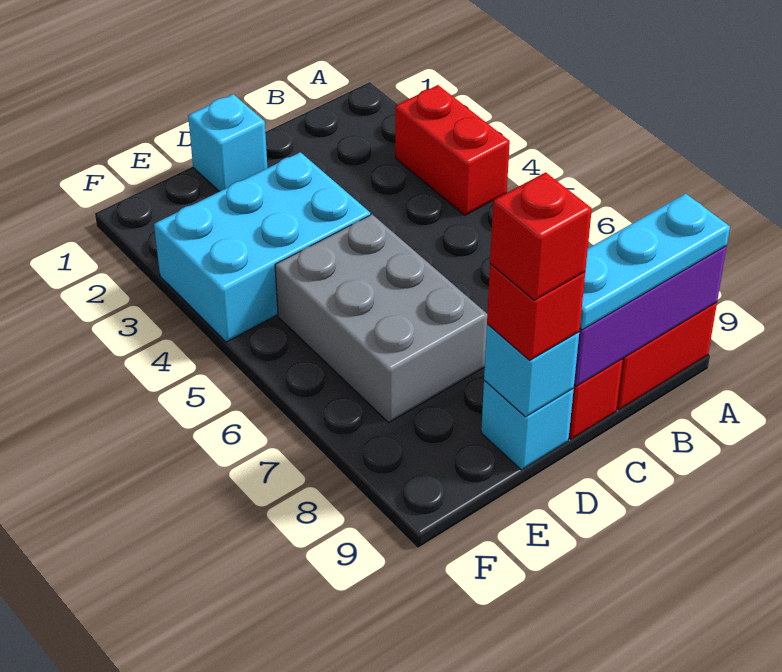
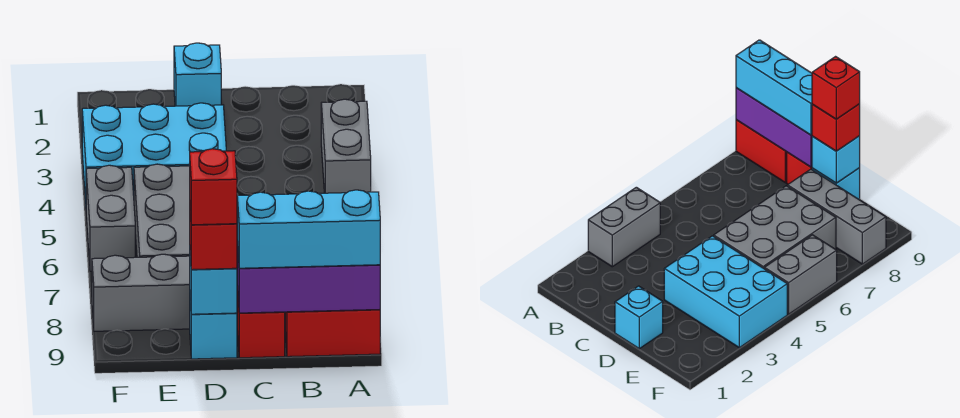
red brick A3:A4 level 1 -> grey brick A3:A4 level 1
cyan plate A9:C9 level 3 -> cyan brick A9:C9 level 3
none -> grey brick D8:F8 level 1
none -> grey brick F5:F6 level 1

